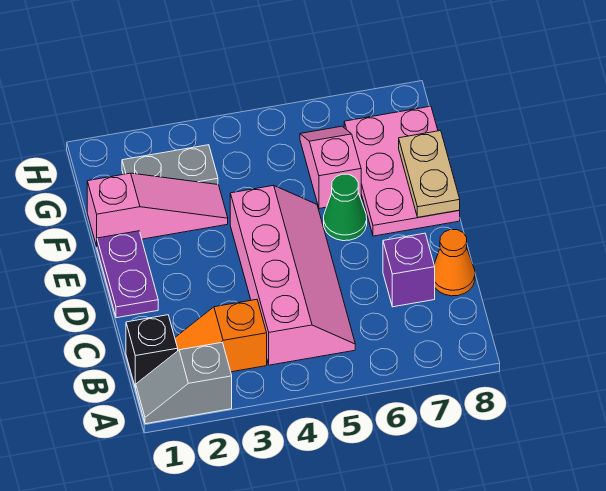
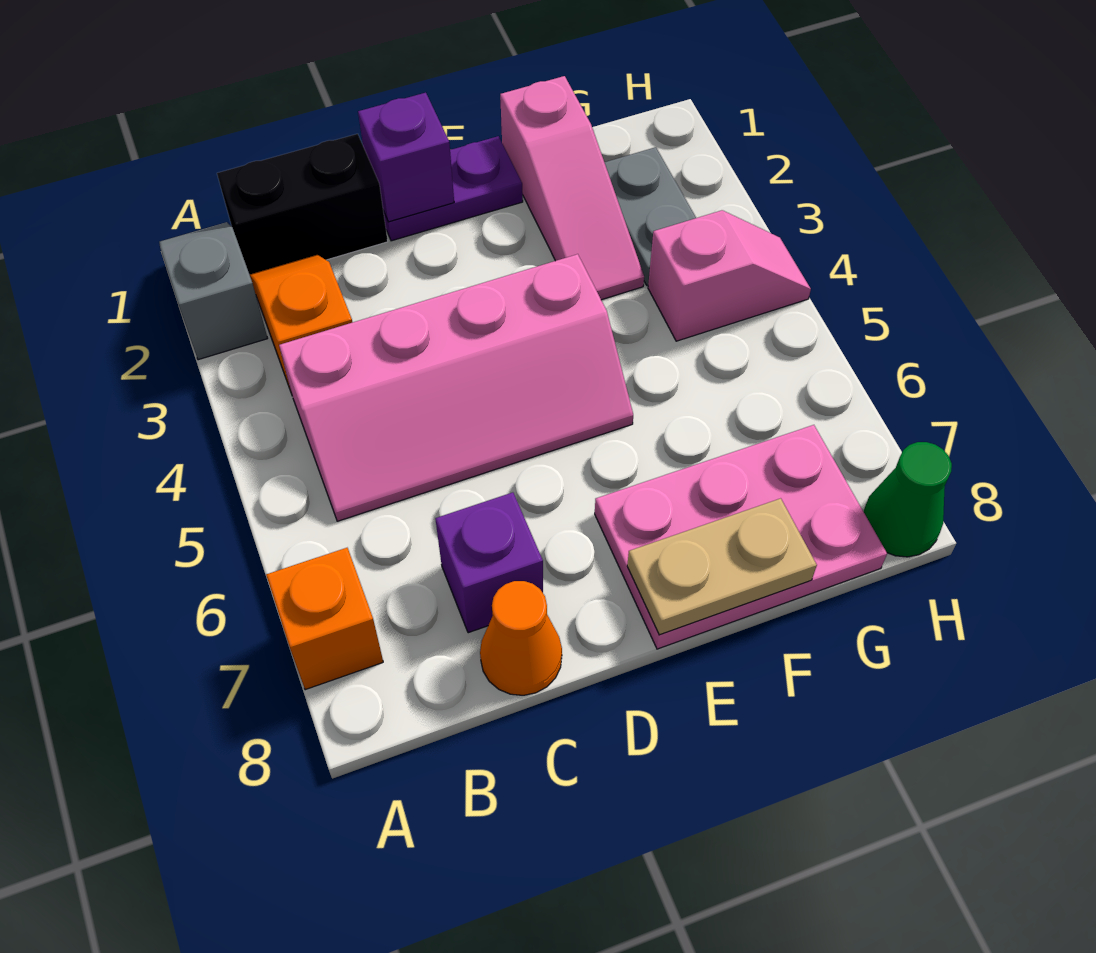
none -> orange brick A7 level 1
black brick B1 level 1 -> black brick B1:C1 level 1
none -> purple brick D1 level 2
green cone E6 level 1 -> green cone H8 level 1
pink slope F6:G6 level 1 top F -> pink slope G4:H4 level 1 top G

